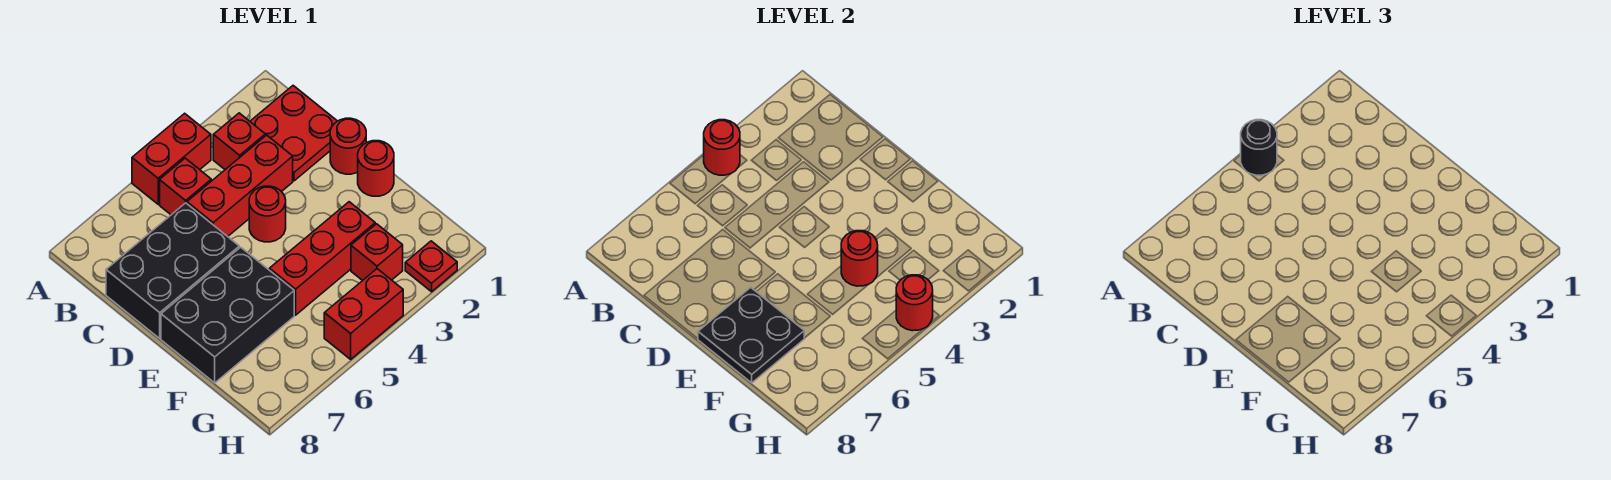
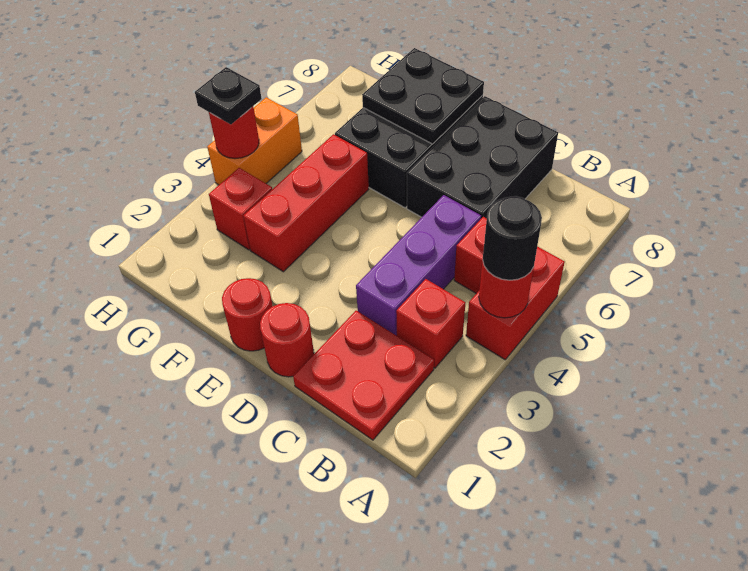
red brick C3:C5 level 1 -> purple brick C3:C5 level 1
red round brick D4 level 1 -> none
red round brick F4 level 2 -> none
red plate H2 level 1 -> none
red brick H4:H5 level 1 -> orange brick H4:H5 level 1
none -> black plate H4 level 3

